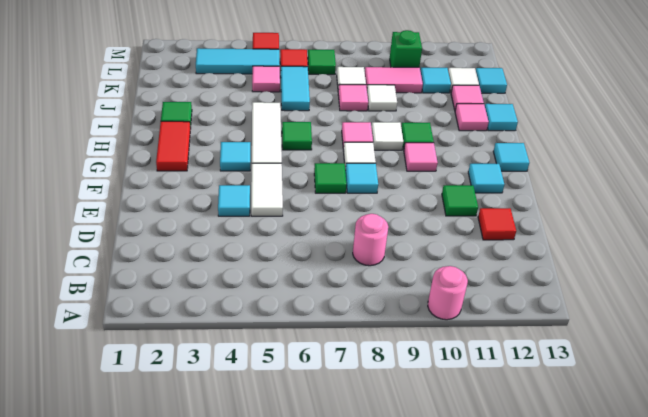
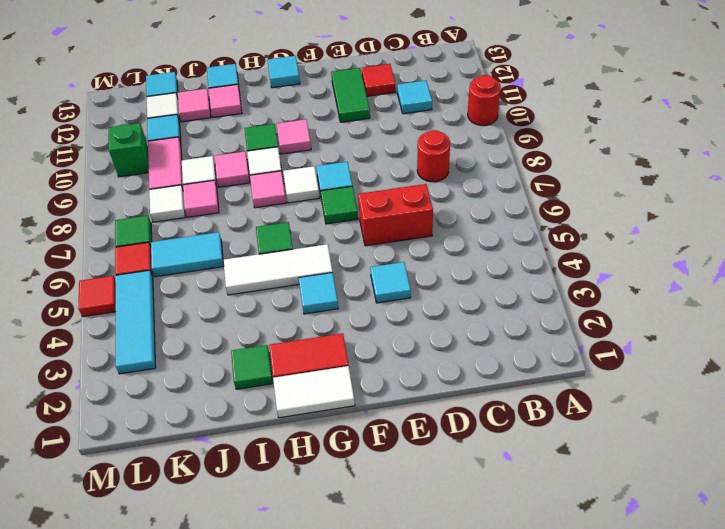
pink round brick A10 level 1 -> red round brick A10 level 1
pink round brick C8 level 1 -> red round brick C8 level 1
none -> red brick D6:E6 level 1
white tile E5:F5 level 1 -> white tile G1:H1 level 1
green tile E11 level 1 -> green tile E11:E12 level 1
cyan tile F12 level 1 -> cyan tile C11 level 1
pink tile K5 level 1 -> pink tile I9 level 1

